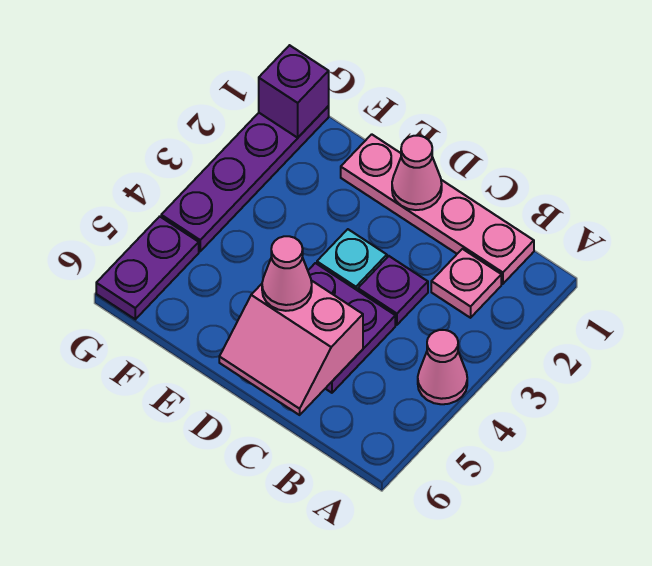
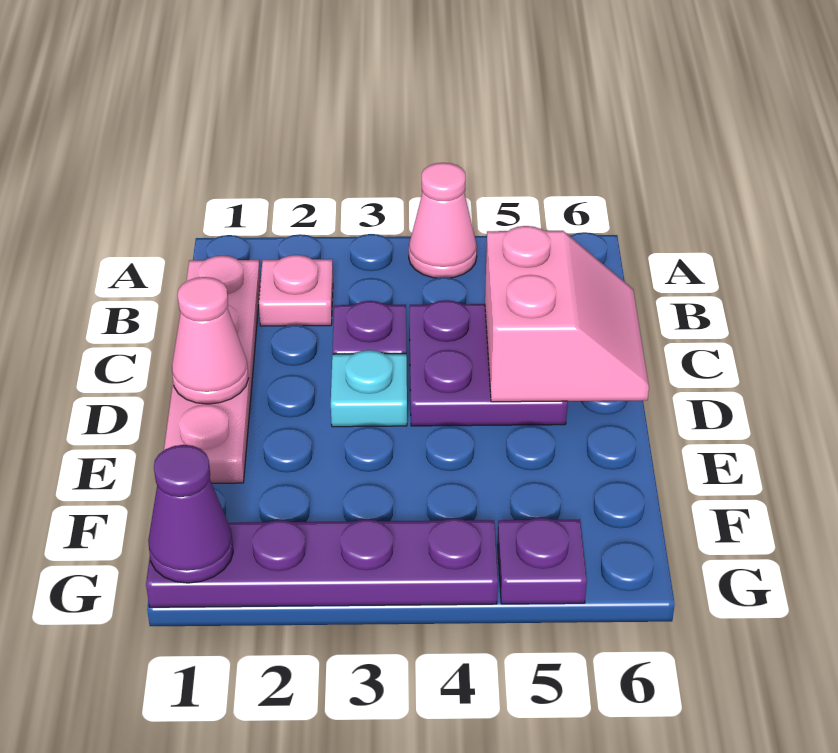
pink cone D5 level 3 -> none
purple brick G1 level 2 -> purple cone G1 level 2
purple plate G5:G6 level 1 -> purple plate G5 level 1

